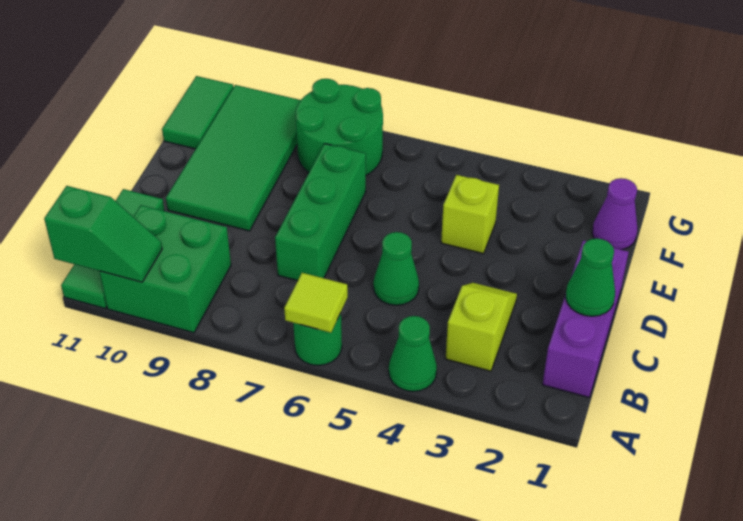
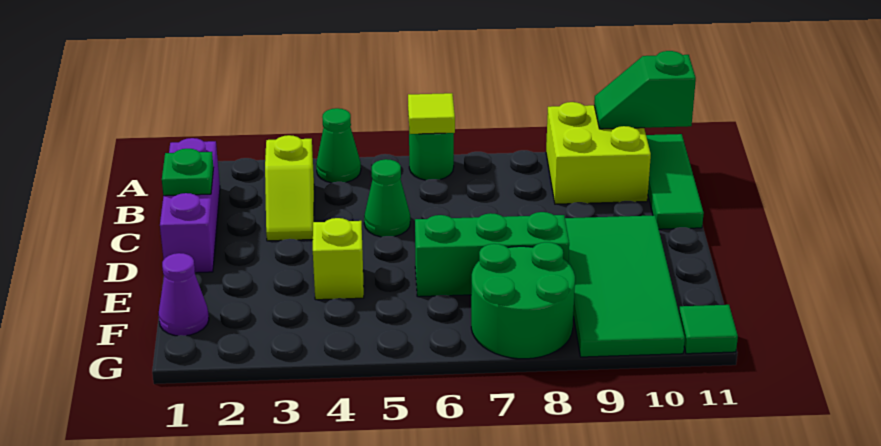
green brick A9:B10 level 1 -> lime brick A9:B10 level 1
green cone C1 level 2 -> green plate C1 level 2
green brick C7:E7 level 1 -> green brick E6:E8 level 1
green tile F11:G11 level 1 -> green tile G11 level 1

